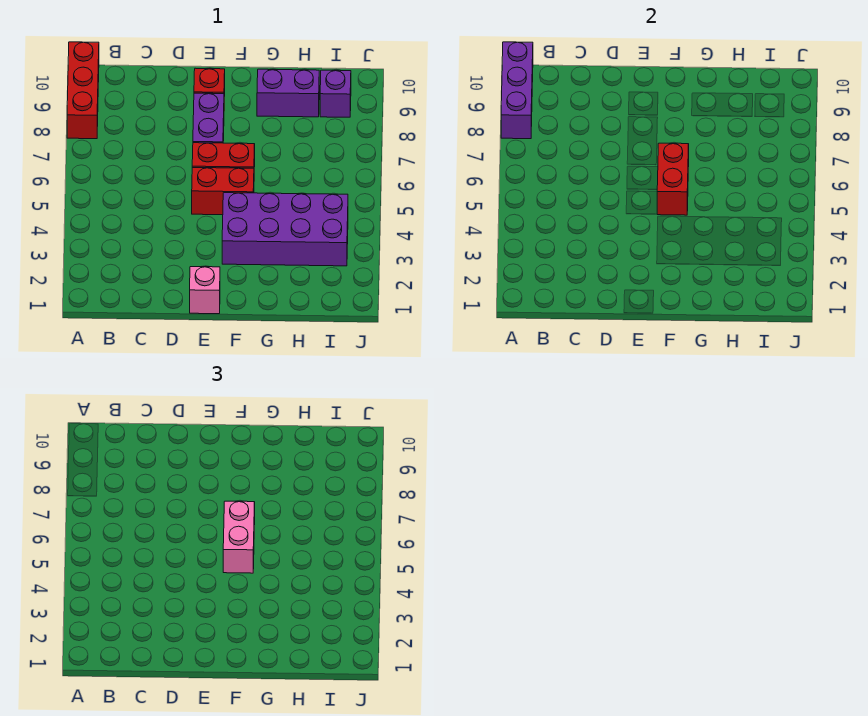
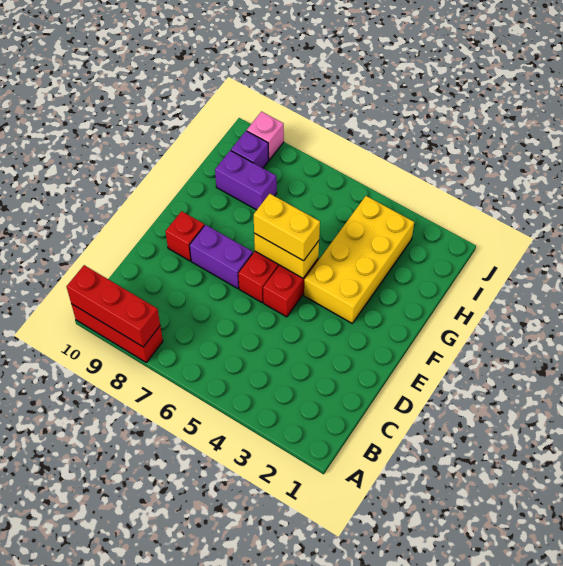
purple brick A8:A10 level 2 -> red brick A8:A10 level 2
pink brick E1 level 1 -> pink brick J9 level 1
purple brick F3:I4 level 1 -> yellow brick F3:I4 level 1
red brick F5:F6 level 2 -> yellow brick F5:F6 level 2
pink brick F5:F6 level 3 -> yellow brick F5:F6 level 3
purple brick G9:H9 level 1 -> purple brick H8:H9 level 1

